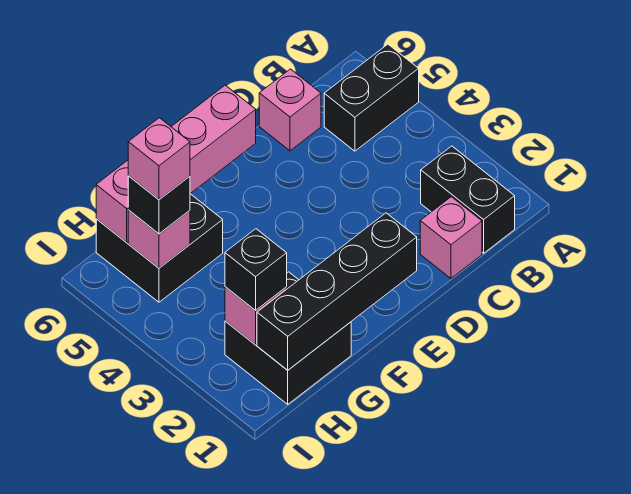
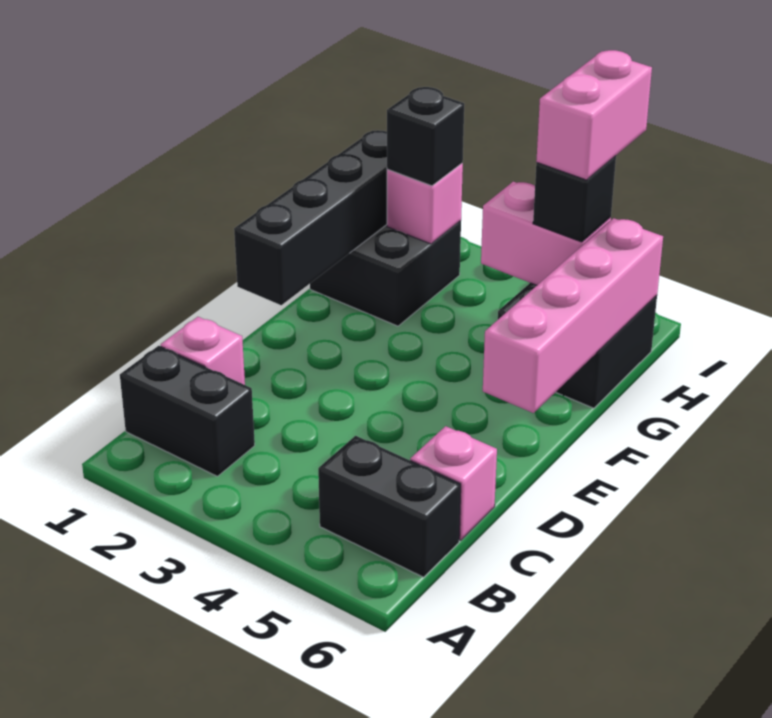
black brick A5:B5 level 1 -> black brick B5:B6 level 1
pink brick H5 level 2 -> pink brick H4:H5 level 2
pink brick H5 level 4 -> pink brick H5:I5 level 4

